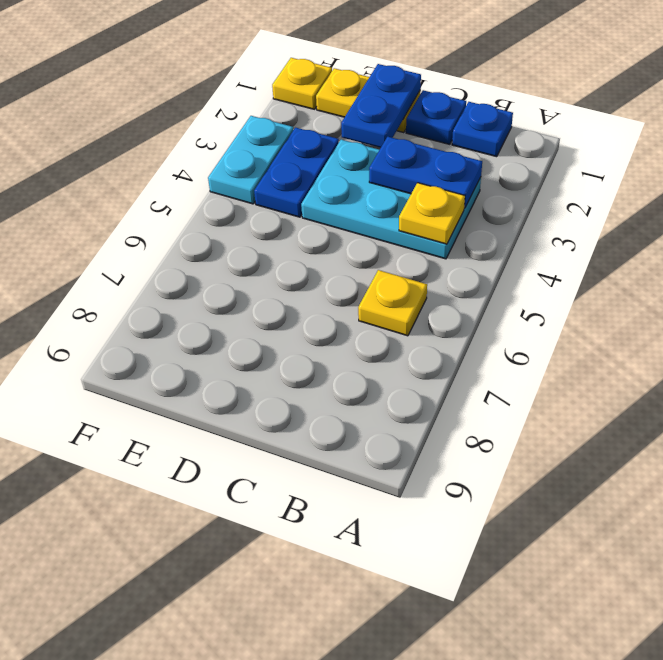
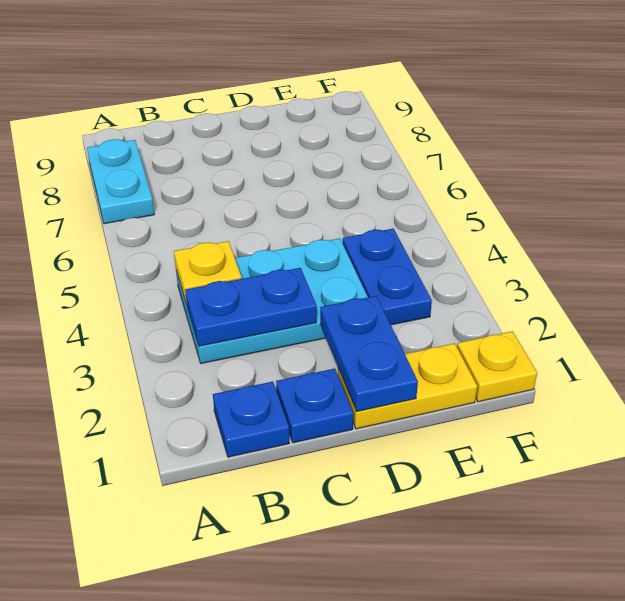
yellow plate B6 level 1 -> none
cyan plate F3:F4 level 1 -> cyan plate A7:A8 level 1

